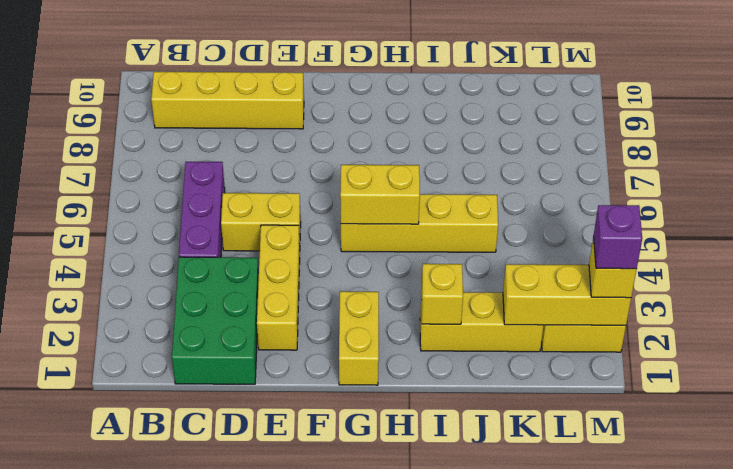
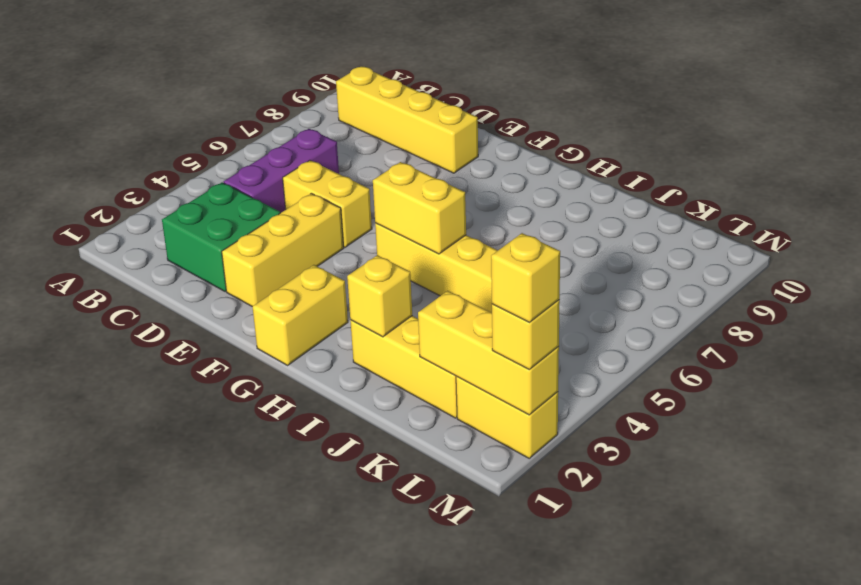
green brick C1:D3 level 1 -> green brick C2:D3 level 1
purple brick M2 level 4 -> yellow brick M2 level 4

